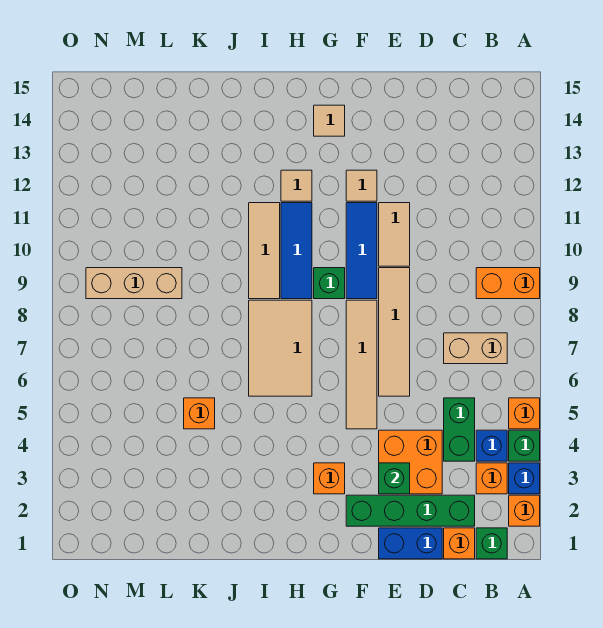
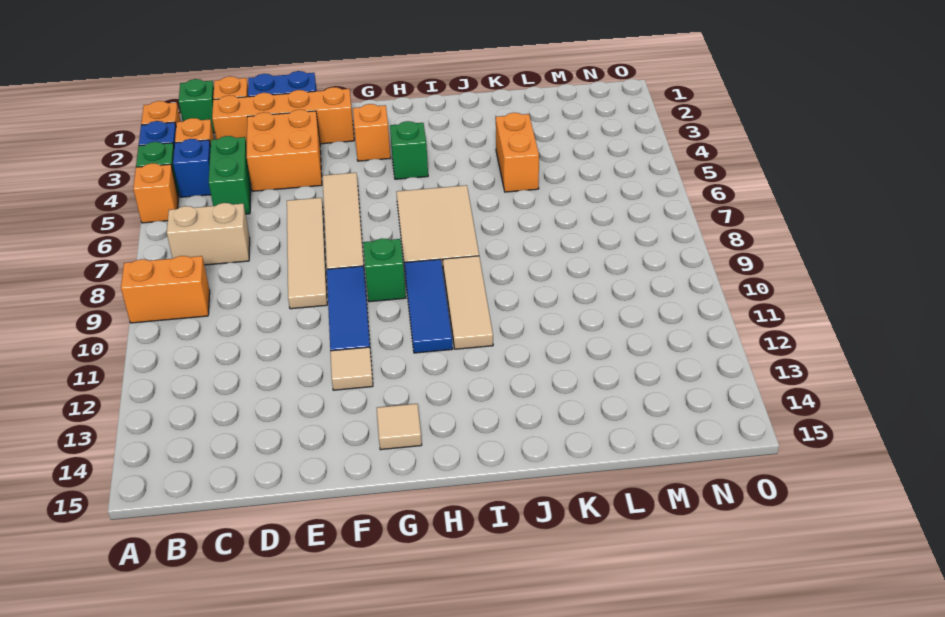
green brick C2:F2 level 1 -> orange brick C2:F2 level 1
green brick E3 level 2 -> green brick H4 level 1
tan tile E10:E11 level 1 -> none
tan tile H12 level 1 -> none
orange brick K5 level 1 -> orange brick K4:K5 level 1
tan brick L9:N9 level 1 -> none

